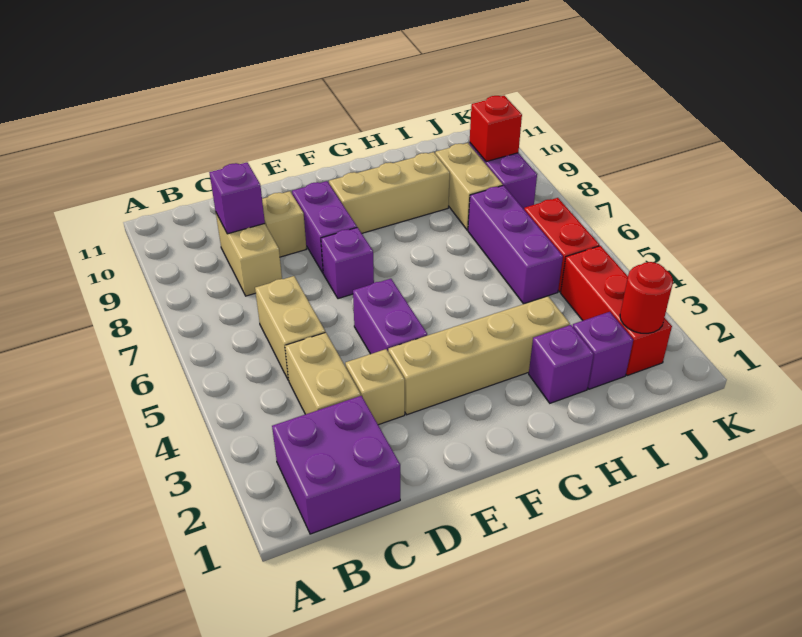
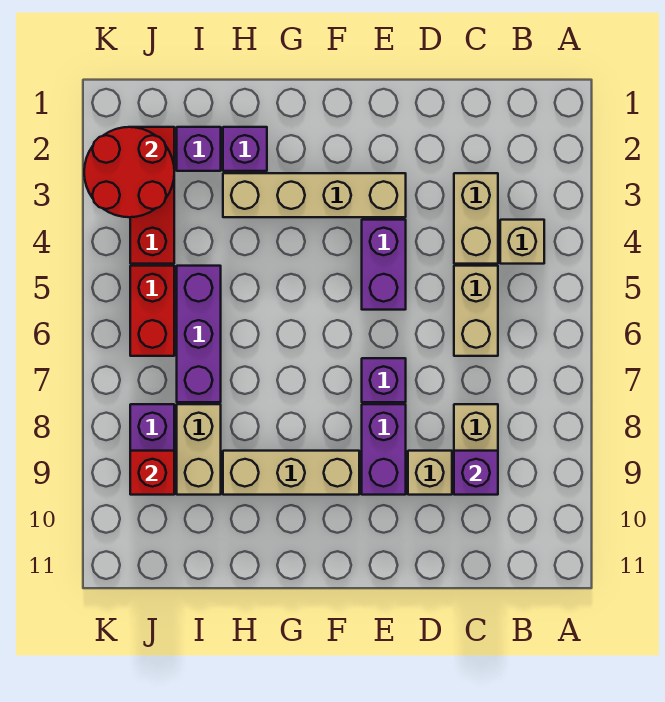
purple brick B1:C2 level 1 -> none
tan brick D3 level 1 -> tan brick B4 level 1
red round brick J2 level 2 -> red round brick J2:K3 level 2

